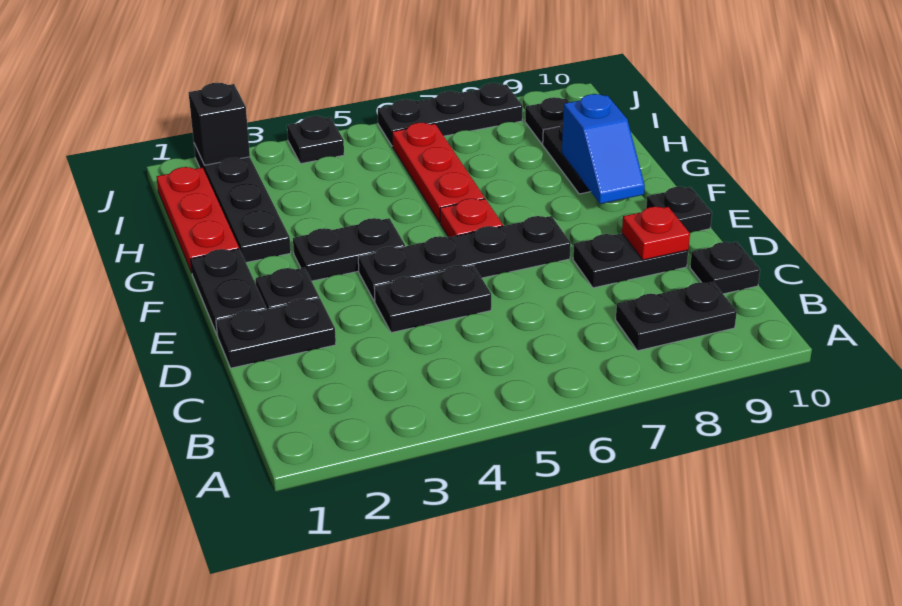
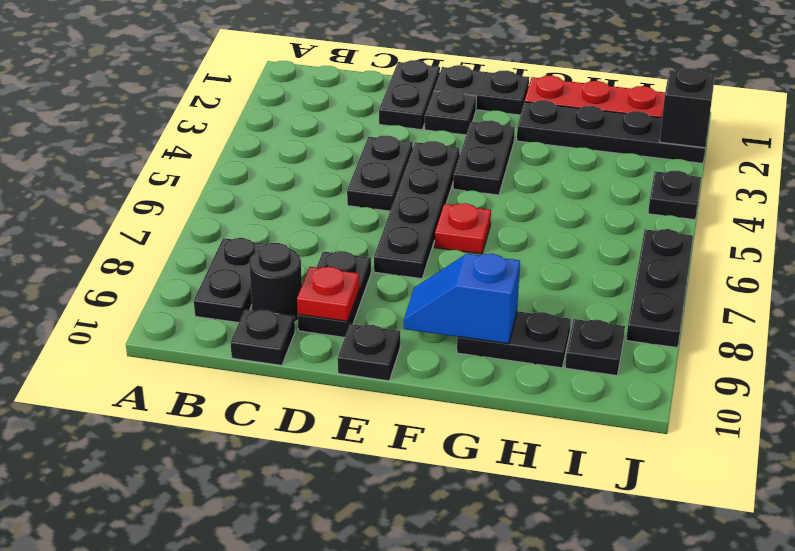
none -> black round brick C9 level 1
red plate G6:I6 level 1 -> none

